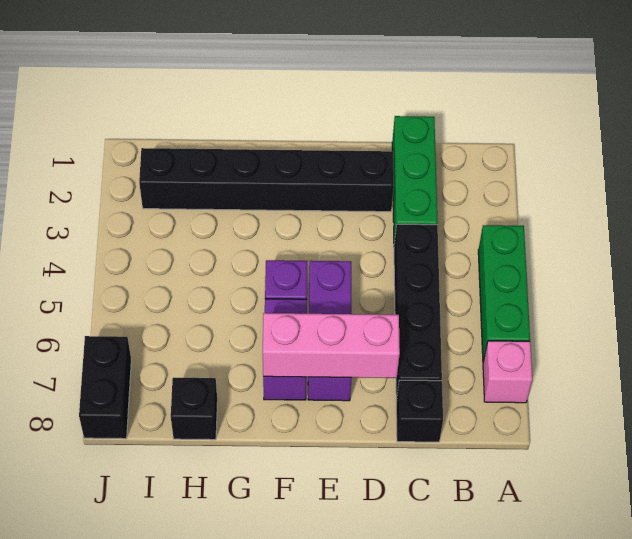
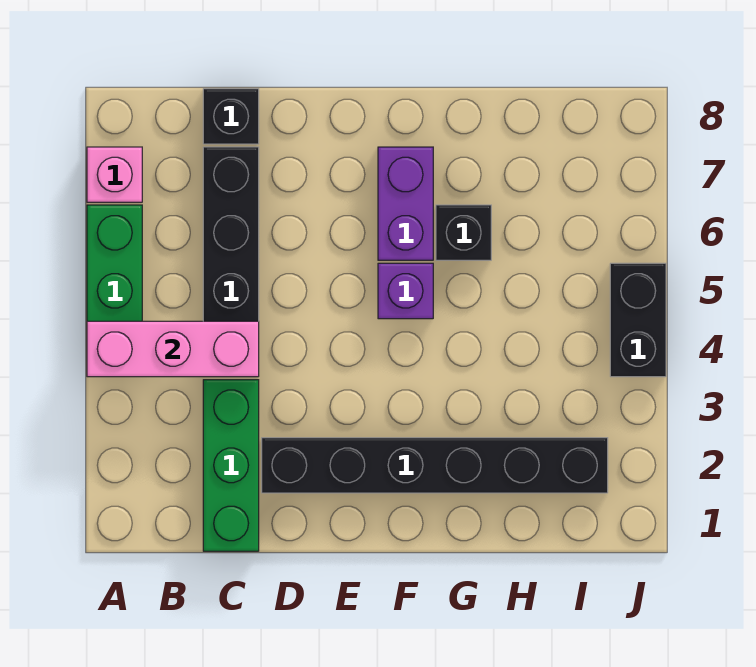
pink brick D7:F7 level 2 -> pink brick A4:C4 level 2
purple brick E5:E7 level 1 -> none
black brick H8 level 1 -> black brick G6 level 1
black brick J7:J8 level 1 -> black brick J4:J5 level 1

